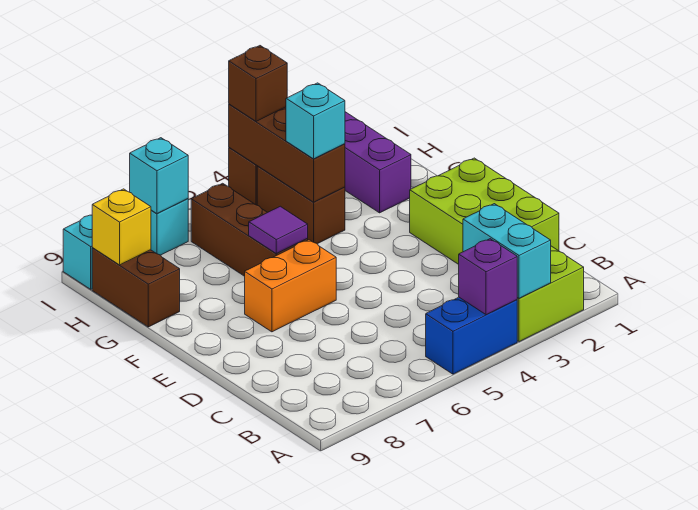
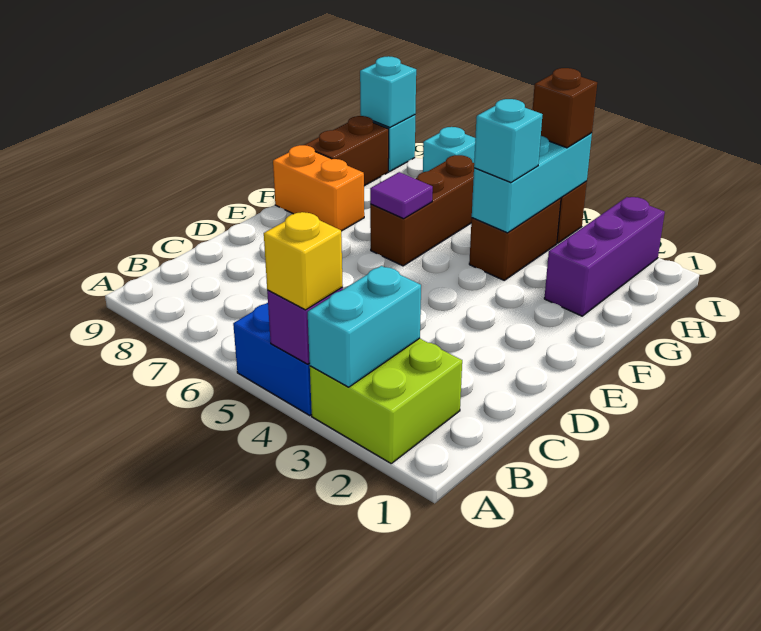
lime brick C1:E2 level 1 -> none
orange brick E6:E7 level 1 -> orange brick F8:F9 level 1
brown brick G4:I4 level 2 -> cyan brick G4:I4 level 2
yellow brick H9 level 2 -> yellow brick A4 level 3
cyan brick I7 level 2 -> cyan brick I9 level 2

